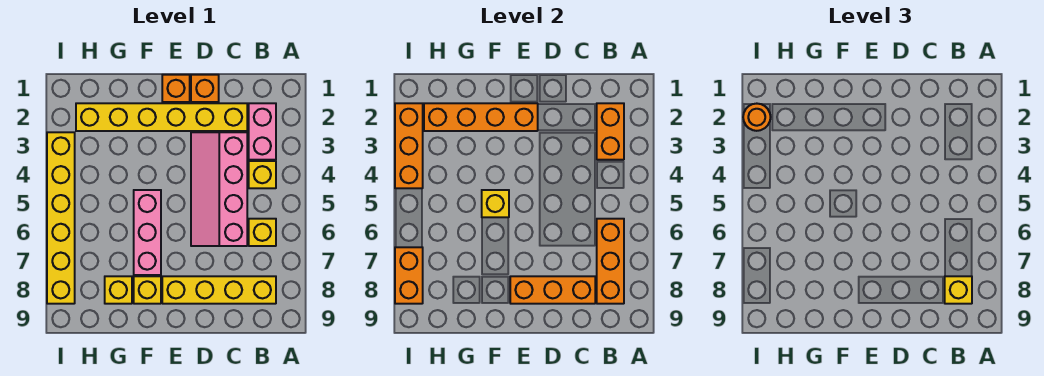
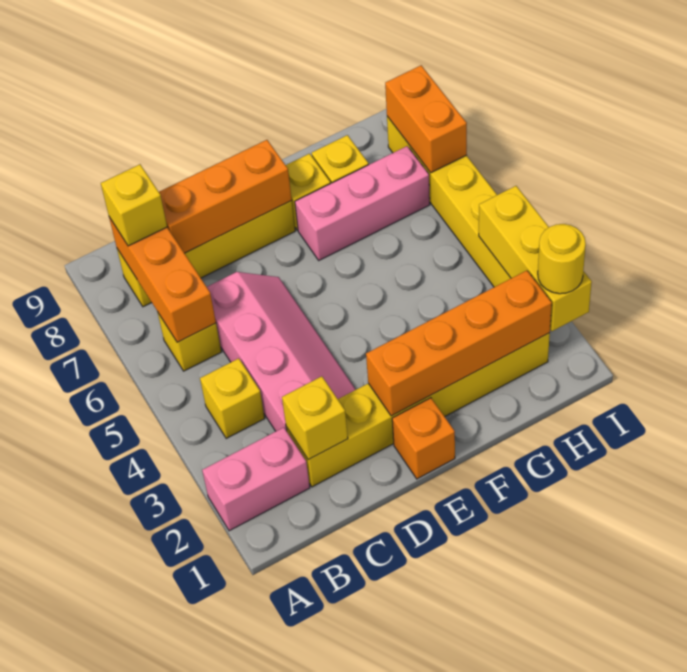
pink brick B2:B3 level 1 -> pink brick A2:B2 level 1
orange brick B2:B3 level 2 -> none
orange brick D1 level 1 -> none
pink brick F5:F7 level 1 -> pink brick F7:H7 level 1
yellow brick F5 level 2 -> yellow brick C2 level 2
orange brick I2:I4 level 2 -> yellow brick I2:I4 level 2
orange round brick I2 level 3 -> yellow round brick I2 level 3

